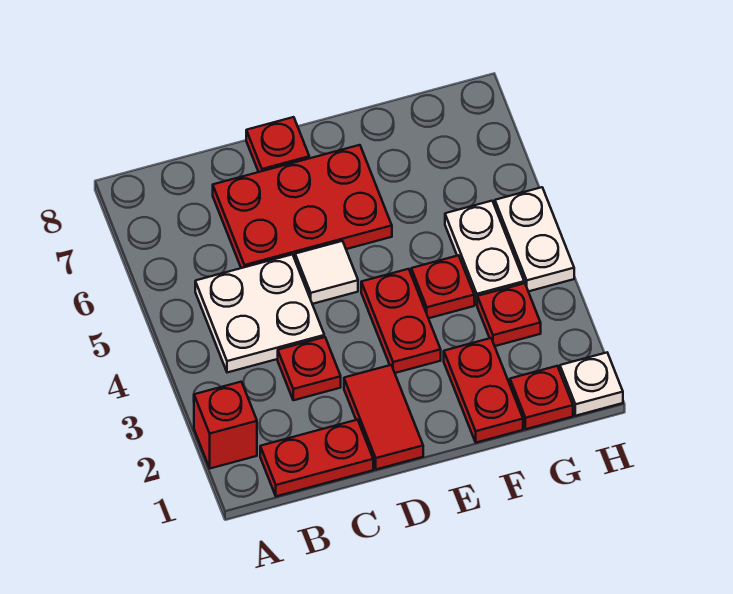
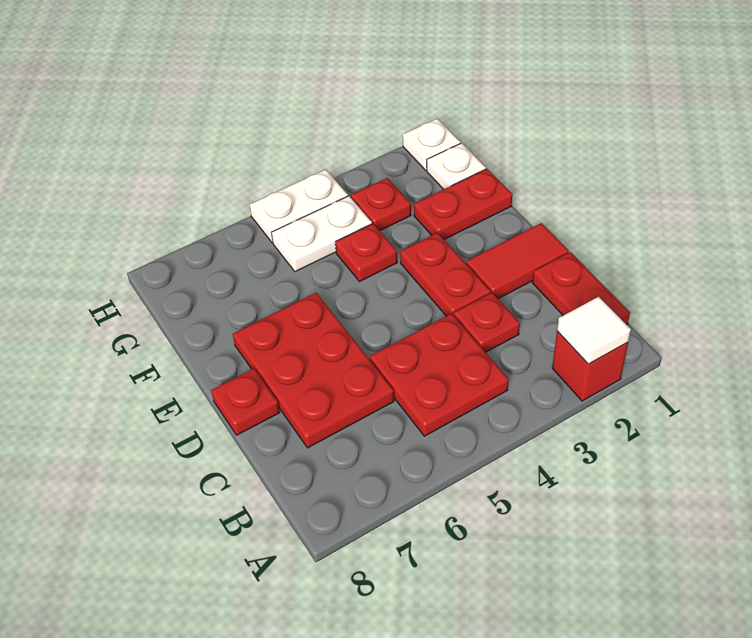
white plate B4:C5 level 1 -> red plate B4:C5 level 1
white tile D5 level 1 -> white tile A2 level 2
red plate E3:E4 level 1 -> red plate D3:E3 level 1
red plate G1 level 1 -> white plate G1 level 1

